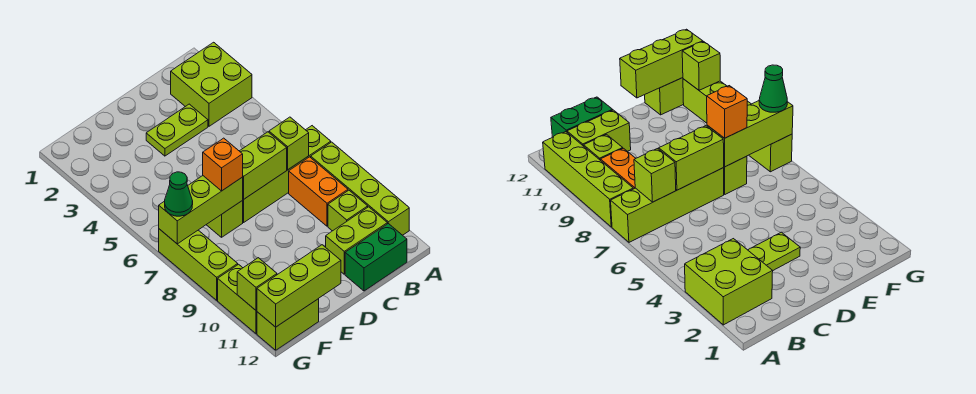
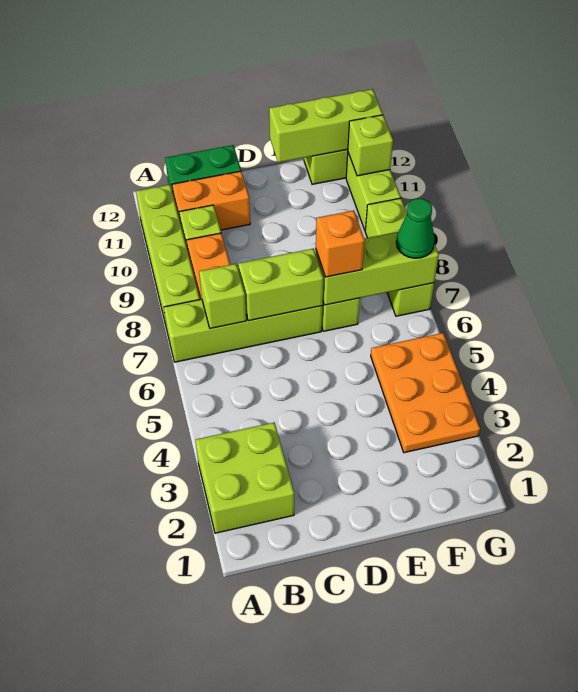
lime brick B11:C11 level 1 -> orange brick B11:C11 level 1
lime plate C3:D3 level 1 -> none
none -> orange plate F3:G5 level 1

